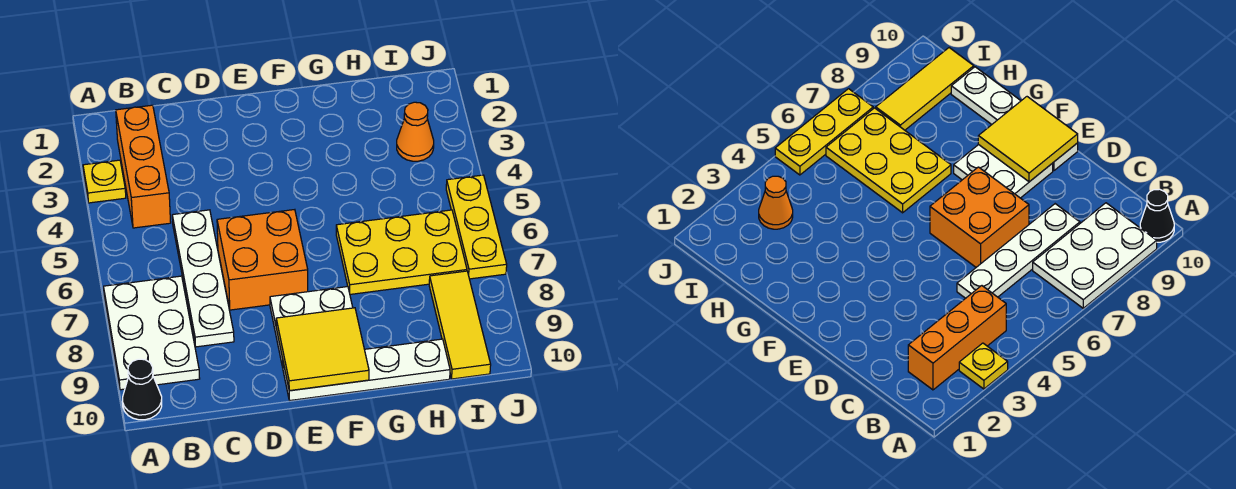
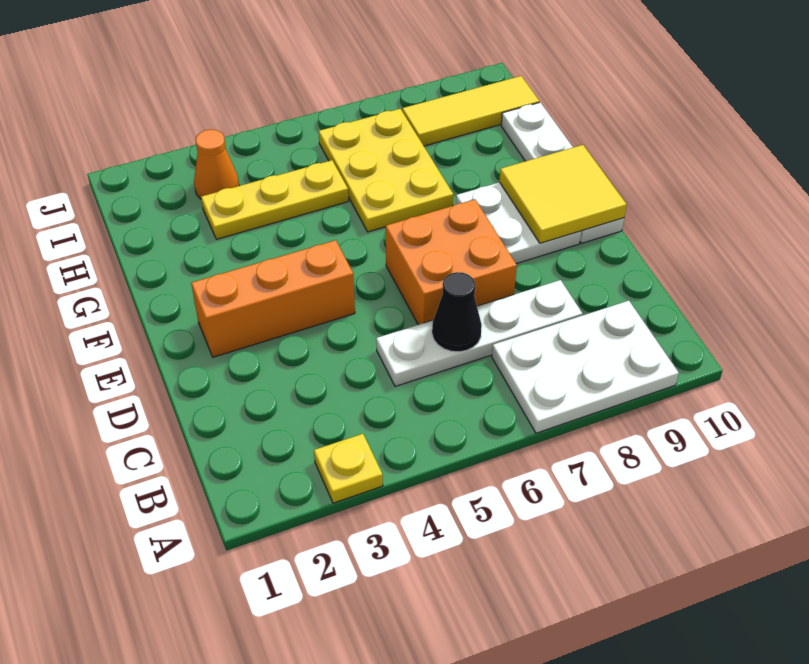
black cone A10 level 1 -> black cone C6 level 2
orange brick B2:B4 level 1 -> orange brick E2:E4 level 1
yellow plate J5:J7 level 1 -> yellow plate H3:H5 level 1

